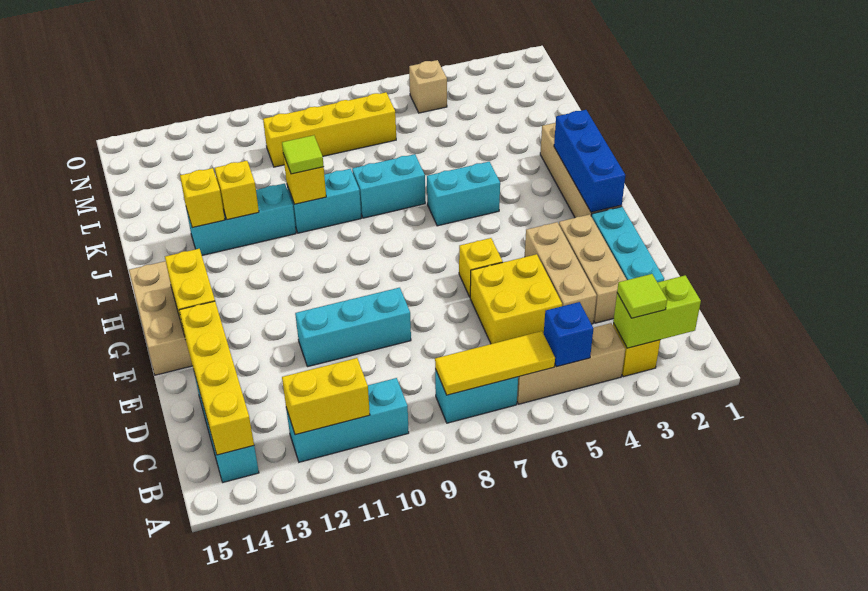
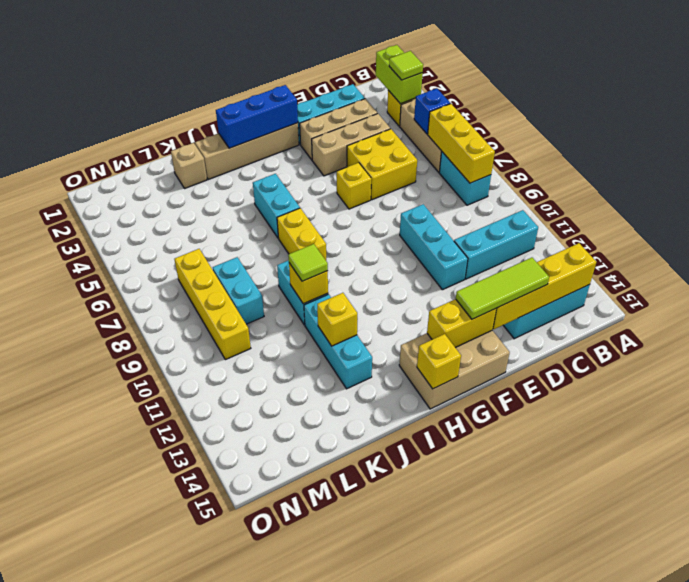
yellow tile B6:B8 level 2 -> yellow brick B6:B8 level 2
cyan brick B10:B12 level 1 -> cyan brick B11:D11 level 1
yellow brick B11:B12 level 2 -> yellow brick I7:I8 level 1
none -> lime tile D14:F14 level 3
cyan brick J7:J8 level 1 -> cyan brick L8:L9 level 1
yellow brick J13 level 2 -> yellow brick H15 level 2
tan brick N5 level 1 -> tan brick K2 level 1

